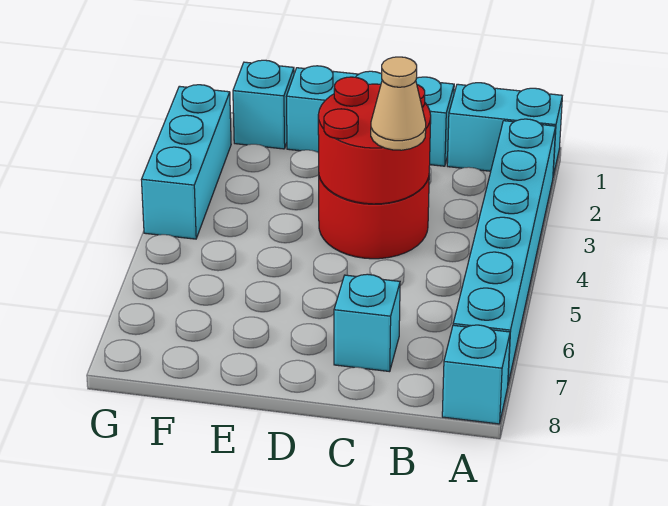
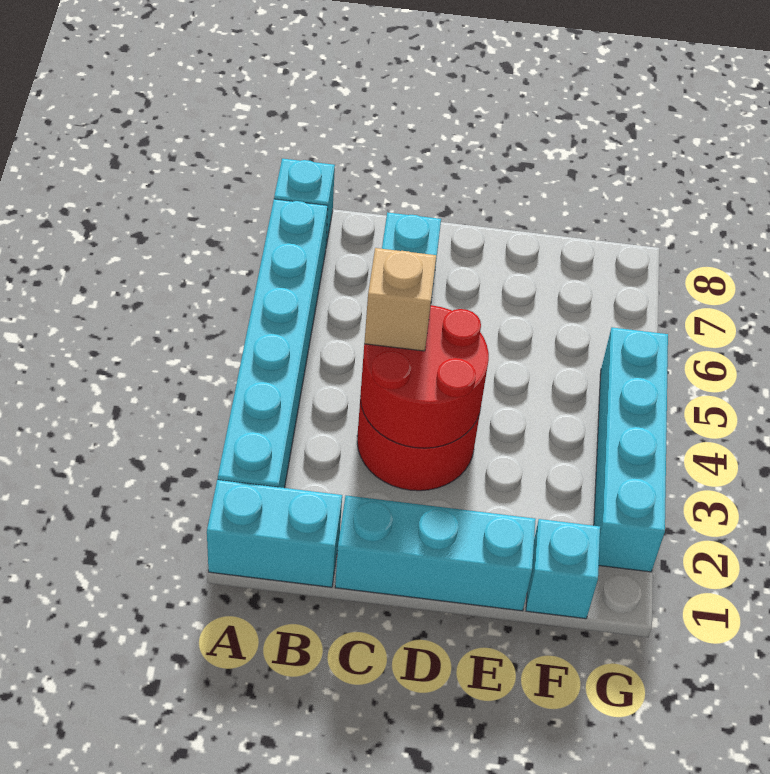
tan cone C4 level 3 -> tan brick C4 level 3
cyan brick G2:G4 level 1 -> cyan brick G2:G5 level 1

